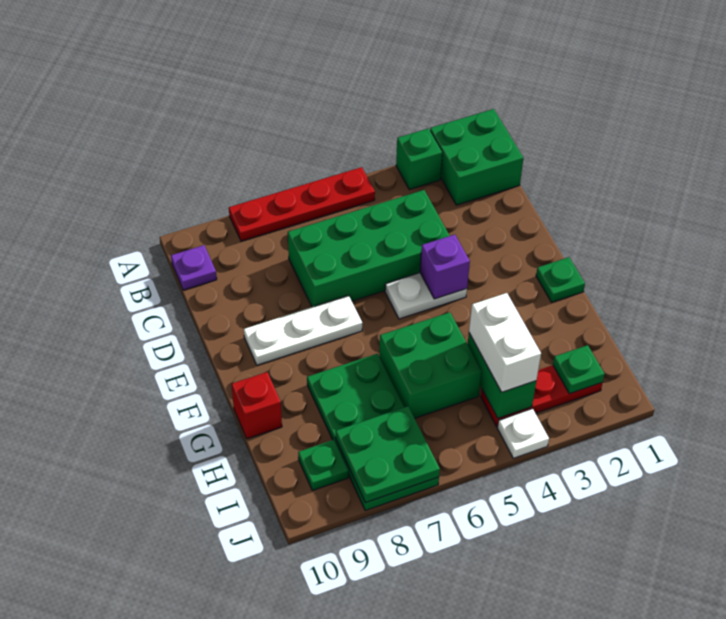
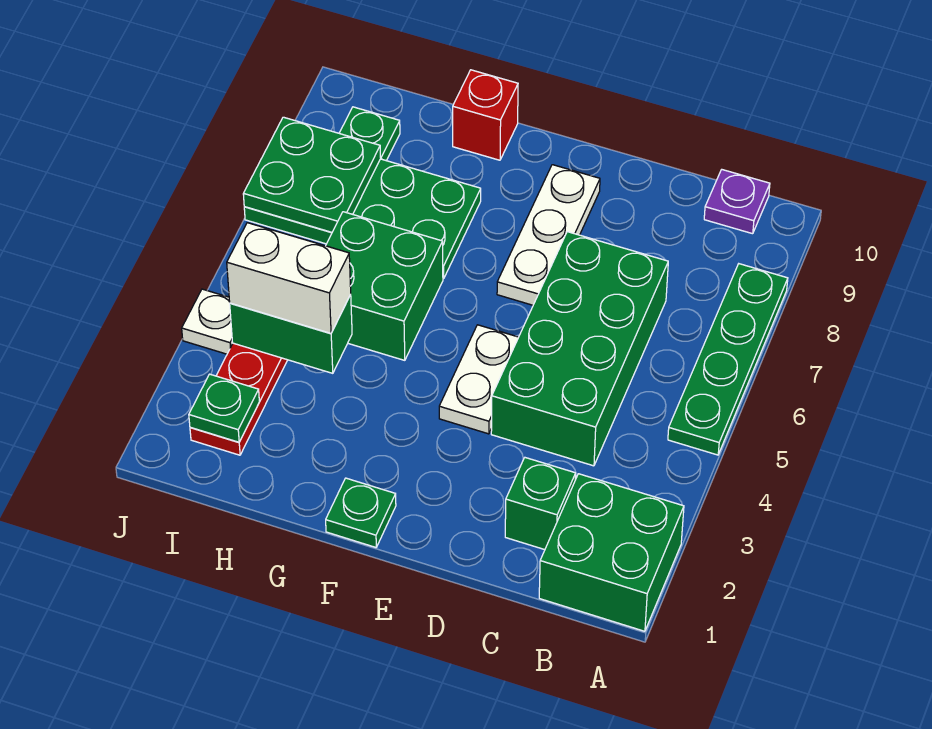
green brick A3 level 1 -> green brick C2 level 1
red plate A5:A8 level 1 -> green plate A5:A8 level 1
purple brick E4 level 2 -> none

